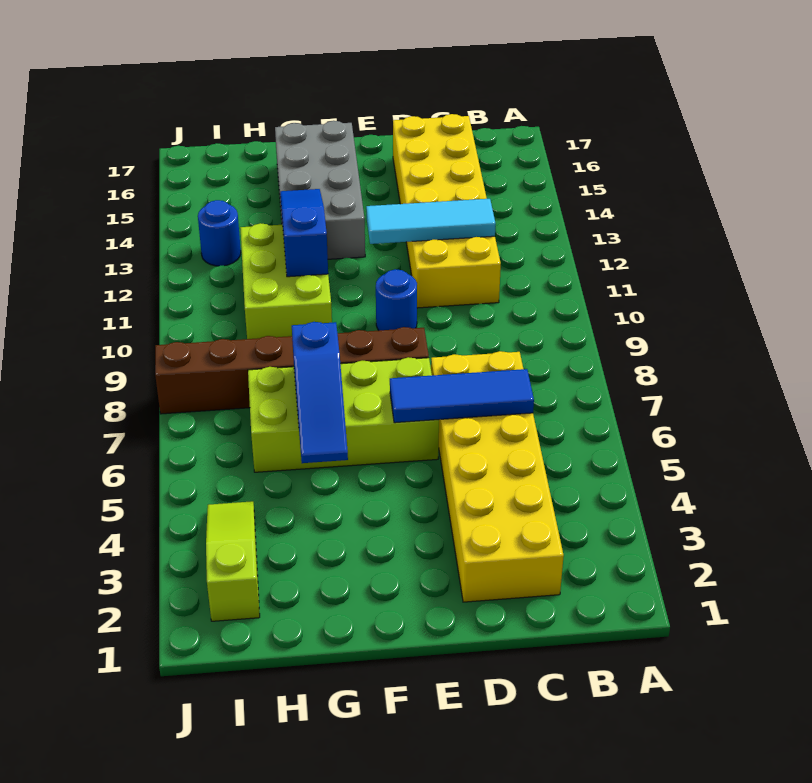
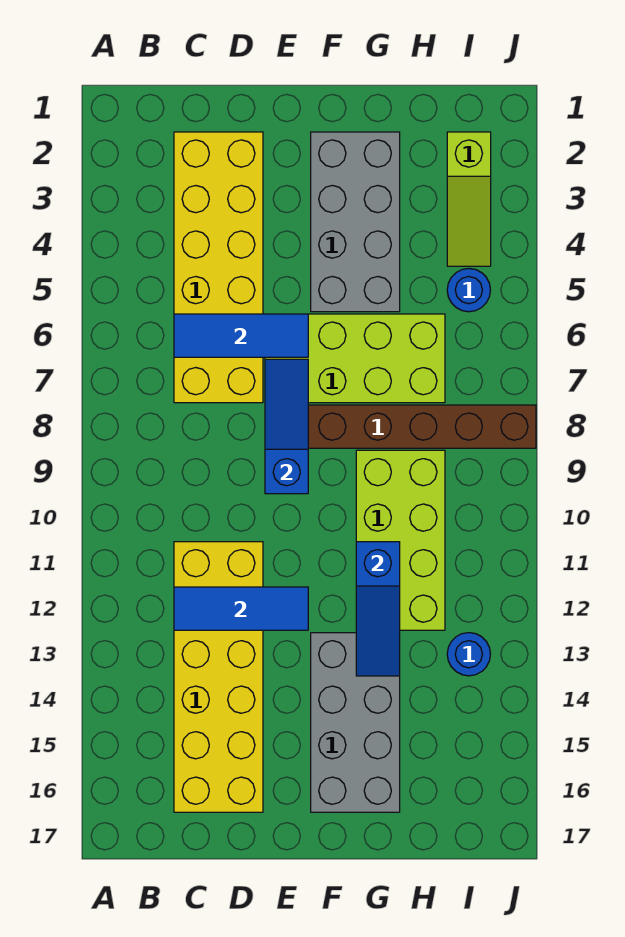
cyan tile C12:E12 level 2 -> blue tile C12:E12 level 2
blue round brick E10 level 1 -> blue round brick I5 level 1
none -> grey brick F2:G5 level 1
blue slope G5:G7 level 2 top 7 -> blue slope E7:E9 level 2 top 9
lime brick G10:H12 level 1 -> lime brick G9:H12 level 1

